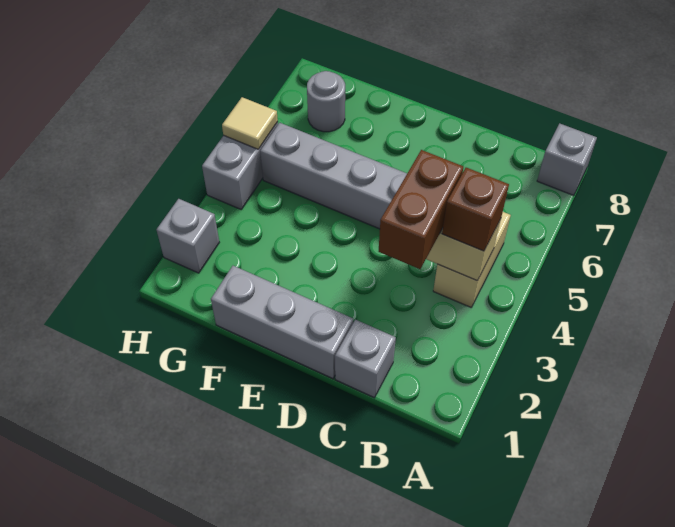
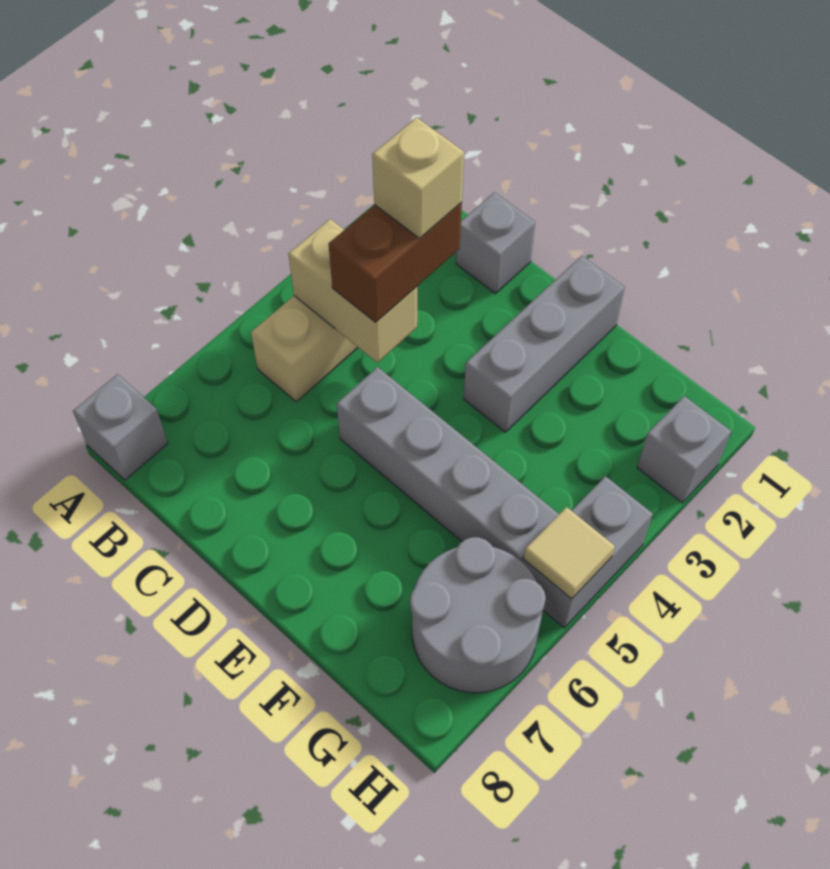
brown brick B4 level 3 -> none
none -> tan brick C3 level 4
grey brick D1:F1 level 1 -> grey brick E1:E3 level 1
grey round brick G7 level 1 -> grey round brick G6:H7 level 1

